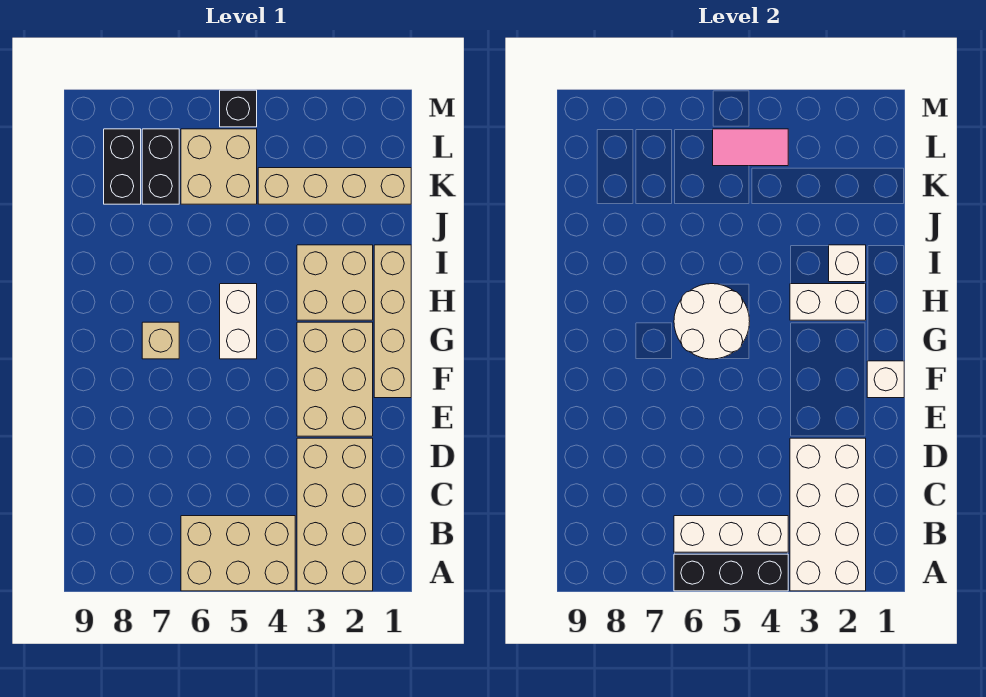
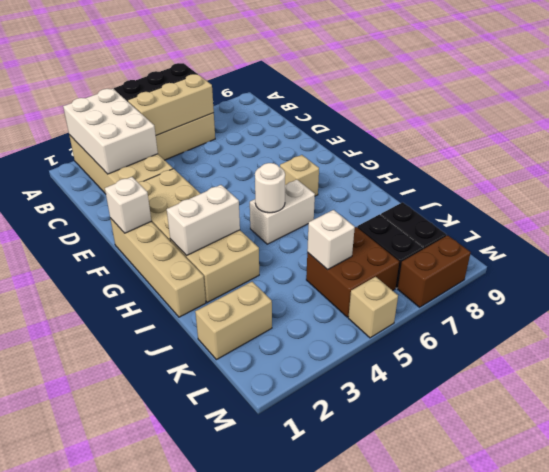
white brick A2:D3 level 2 -> white brick A2:C3 level 2
white brick B4:B6 level 2 -> tan brick B4:B6 level 2
white brick G5:H5 level 1 -> white brick H5:H6 level 1
white round brick G5:H6 level 2 -> white round brick H5 level 2
white brick I2 level 2 -> white brick K5 level 2
tan brick K1:K4 level 1 -> tan brick K1:K2 level 1
tan brick K5:L6 level 1 -> brown brick K5:L6 level 1
pink tile L4:L5 level 2 -> none
black brick M5 level 1 -> tan brick M5 level 1
none -> brown brick M7:M8 level 1

